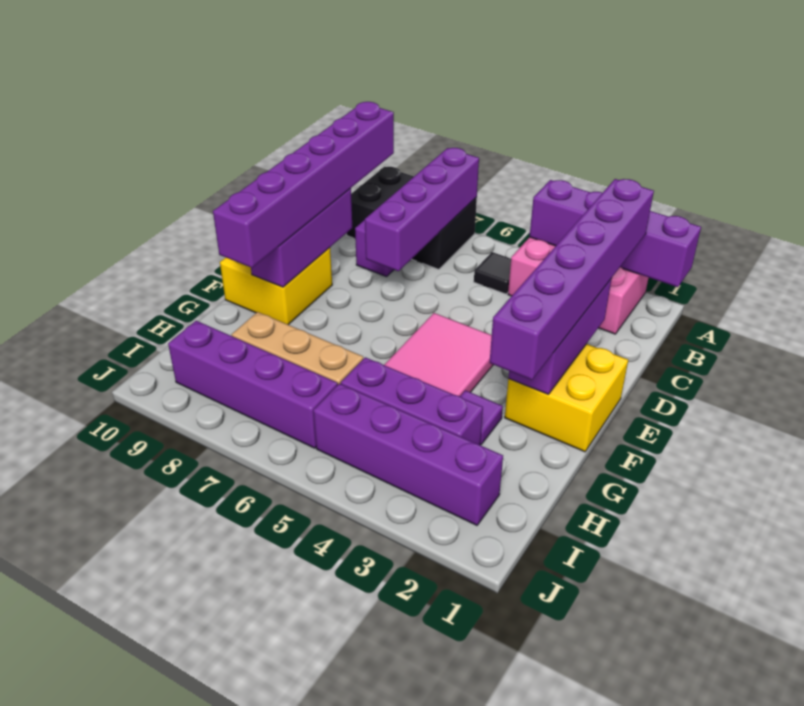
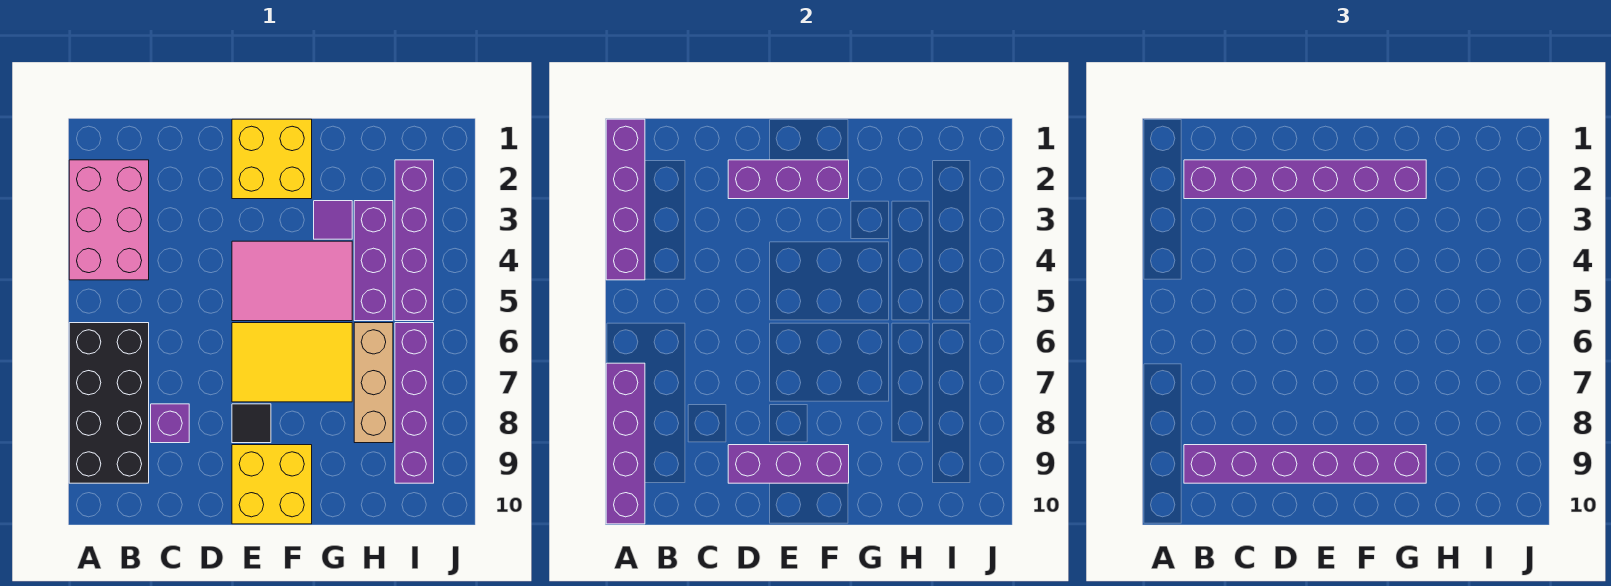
black brick A7:B9 level 1 -> black brick A6:B9 level 1
purple brick A7:D7 level 2 -> purple brick A7:A10 level 2
black tile B5 level 1 -> black tile E8 level 1
none -> yellow tile E6:G7 level 1

